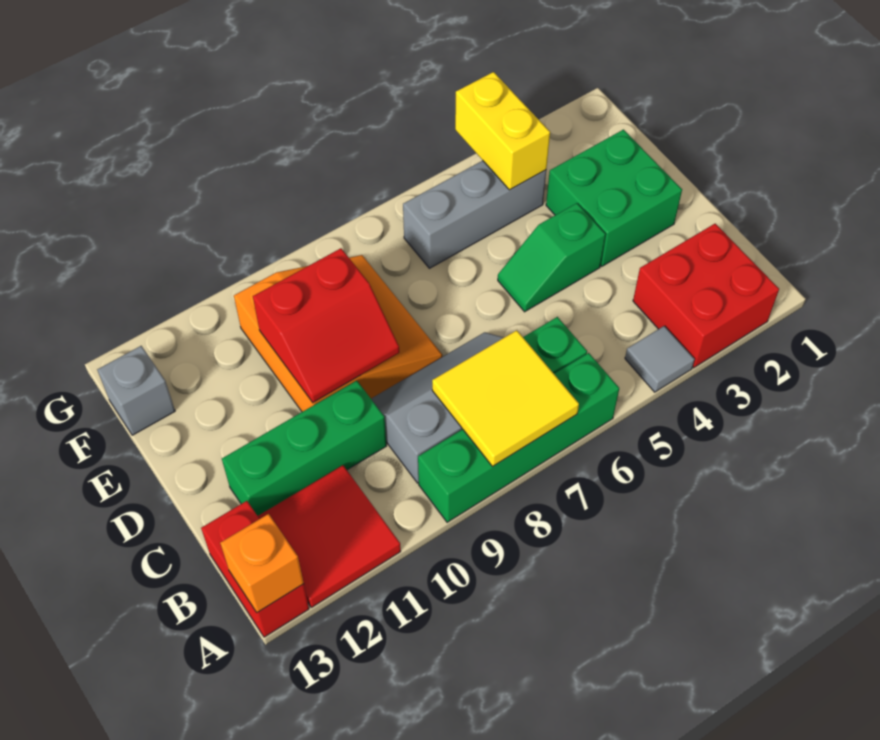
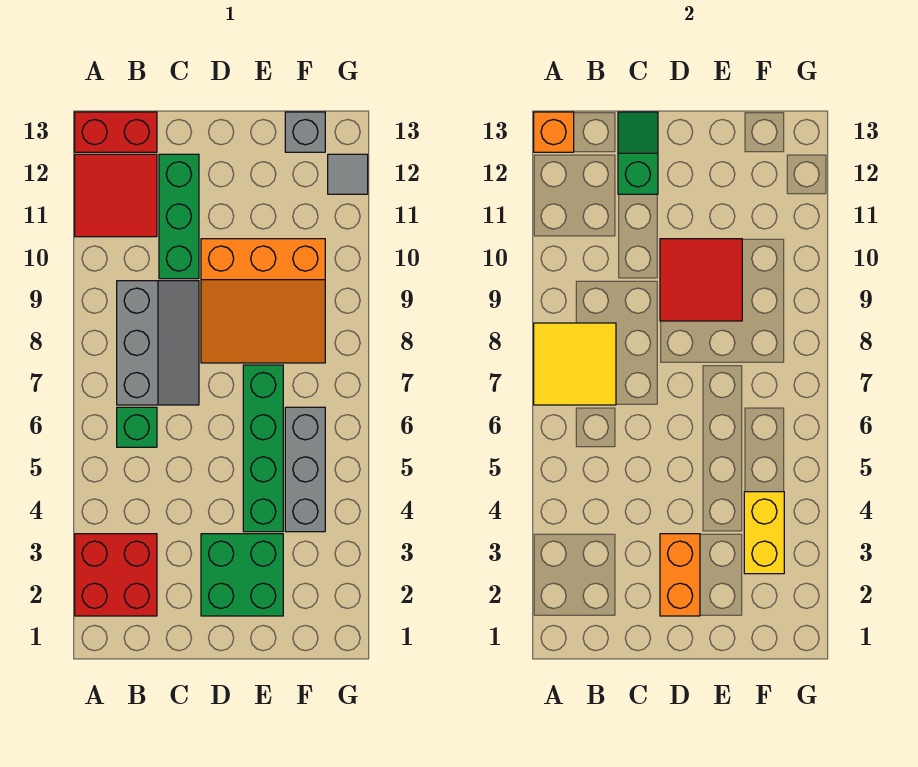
grey tile A4 level 1 -> grey tile G12 level 1
green brick A6:A9 level 1 -> green brick E4:E7 level 1
none -> orange brick D2:D3 level 2
green slope D4:D5 level 1 top 4 -> green slope C12:C13 level 2 top 12
red slope D9:E10 level 2 top E -> red tile D9:E10 level 2
yellow brick F4:G4 level 2 -> yellow brick F3:F4 level 2

